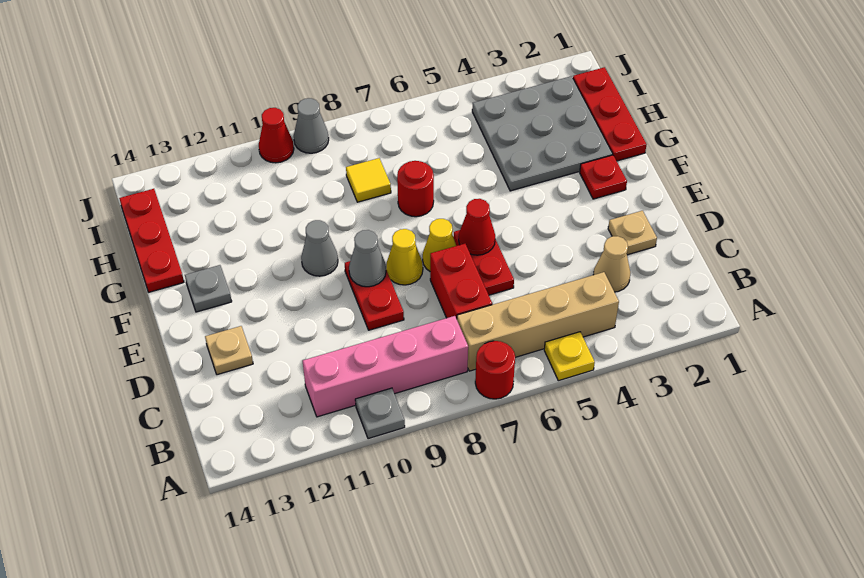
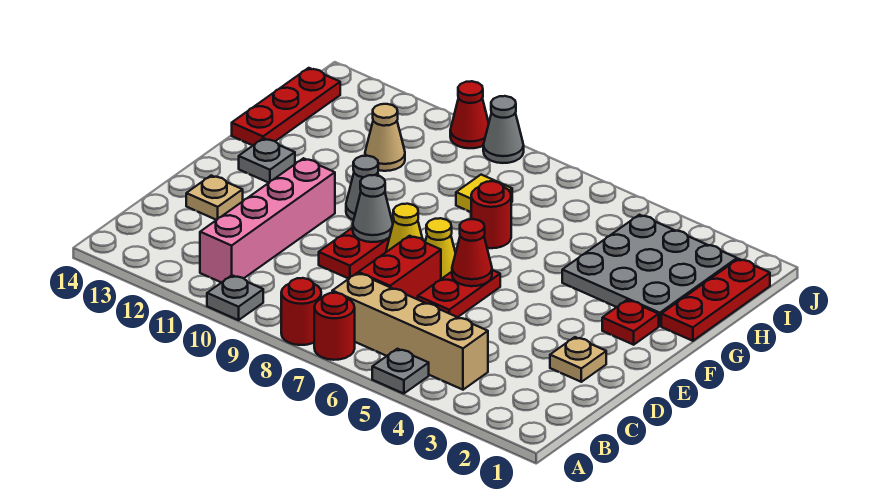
yellow plate A5 level 1 -> grey plate A5 level 1
none -> red round brick A8 level 1
pink brick B8:B11 level 1 -> pink brick B11:E11 level 1
tan cone C3 level 1 -> tan cone H11 level 1

